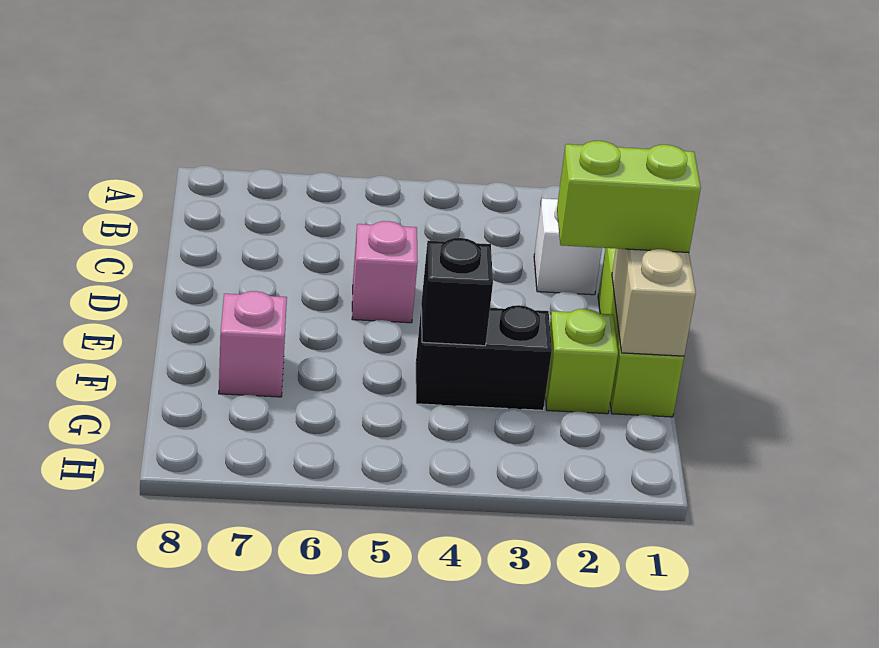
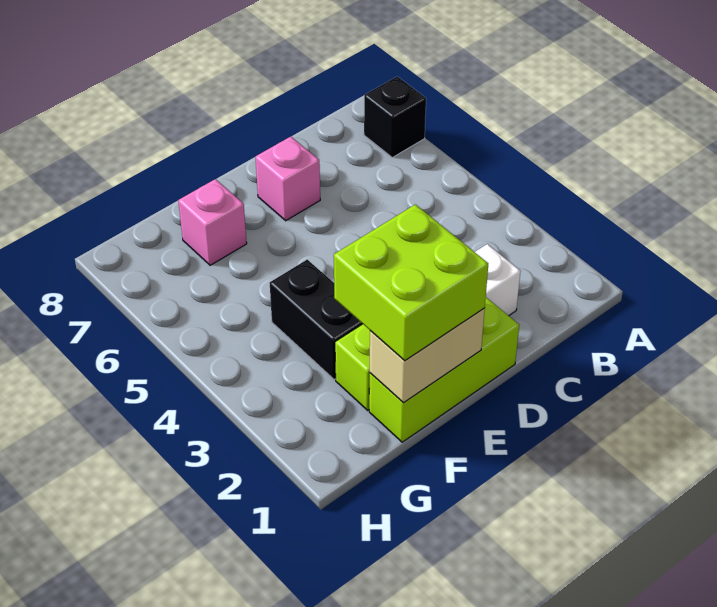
pink brick D5 level 1 -> pink brick D7 level 1
lime brick E1:E2 level 3 -> lime brick E1:F2 level 3
black brick F4 level 2 -> black brick A7 level 1

